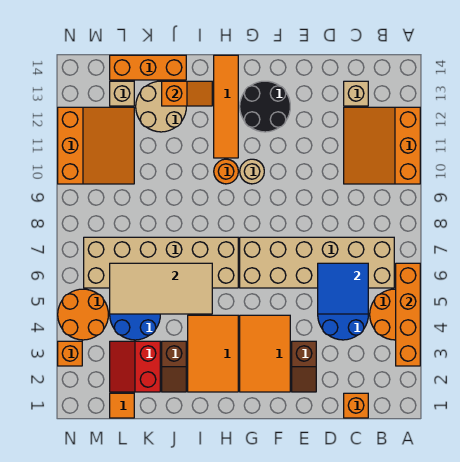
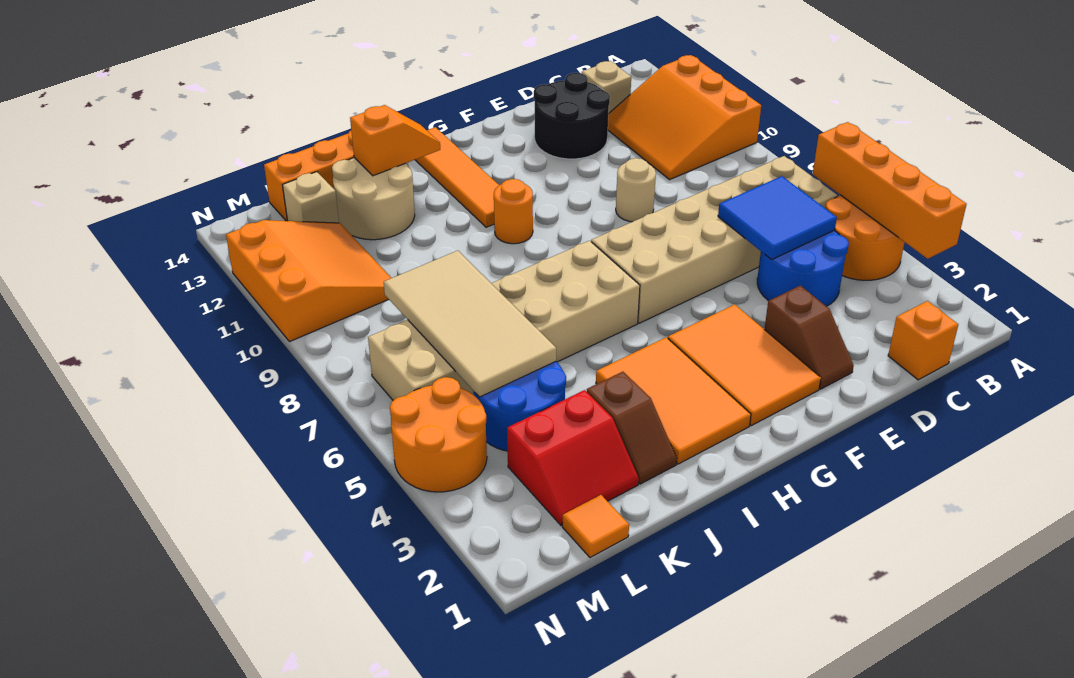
black round brick F12:G13 level 1 -> black round brick D12:E13 level 1
tan round brick G10 level 1 -> tan round brick E9 level 1
tan tile I5:L6 level 2 -> tan tile K5:L8 level 2
red slope K2:L3 level 1 top K -> red slope K2:L3 level 1 top 3
orange brick N3 level 1 -> none

